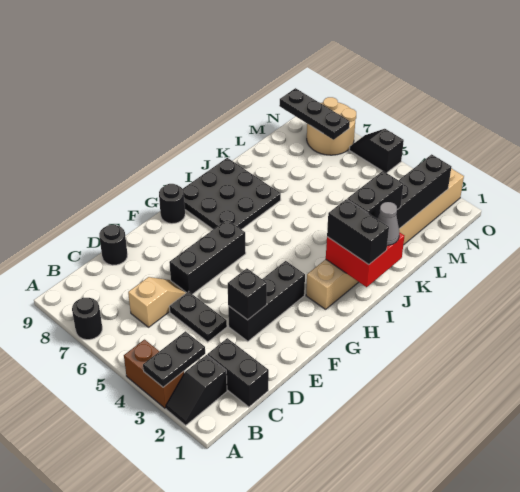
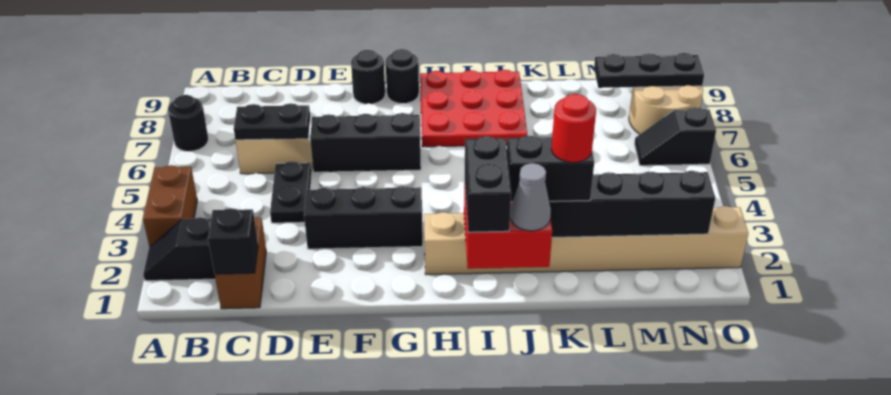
black plate A3:B3 level 2 -> black plate C6:D6 level 2
black brick C1:C2 level 1 -> brown brick C1:C2 level 1
black round brick D9 level 1 -> black round brick F9 level 1
black brick E3 level 2 -> black brick C1 level 2
black plate H7:J9 level 1 -> red plate H7:J9 level 1
none -> red round brick K2 level 4
black plate N7:N9 level 2 -> black plate M8:O8 level 2
black slope O5:O6 level 1 top 5 -> black slope N6:O6 level 1 top O

